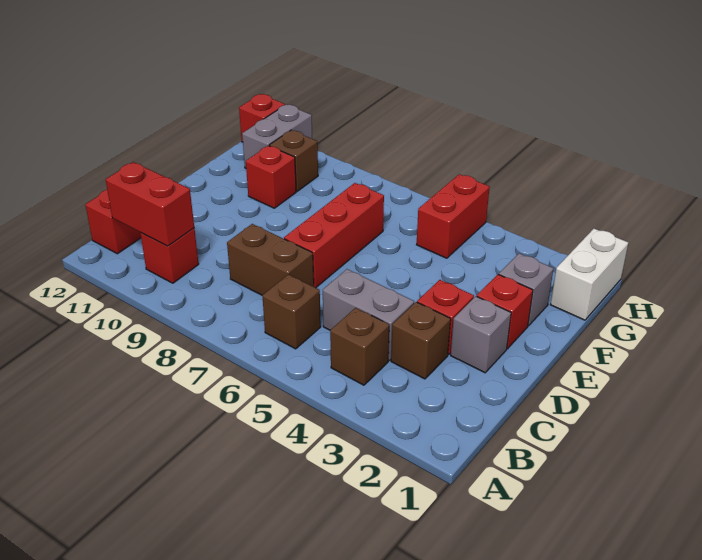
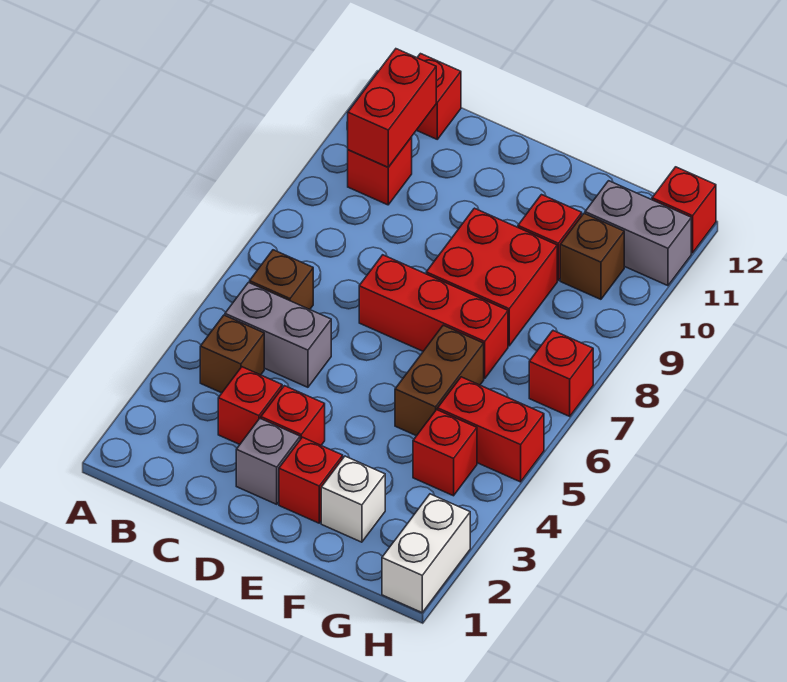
brown brick C3 level 1 -> red brick C3 level 1
grey brick C4:C5 level 1 -> grey brick B5:C5 level 1
brown brick C7:C8 level 1 -> brown brick F5:F6 level 1
none -> red brick E8:F9 level 1
grey brick F2 level 1 -> white brick F2 level 1
white brick G1:H1 level 1 -> white brick H1:H2 level 1
none -> red brick G4 level 1
none -> red brick H7 level 1

